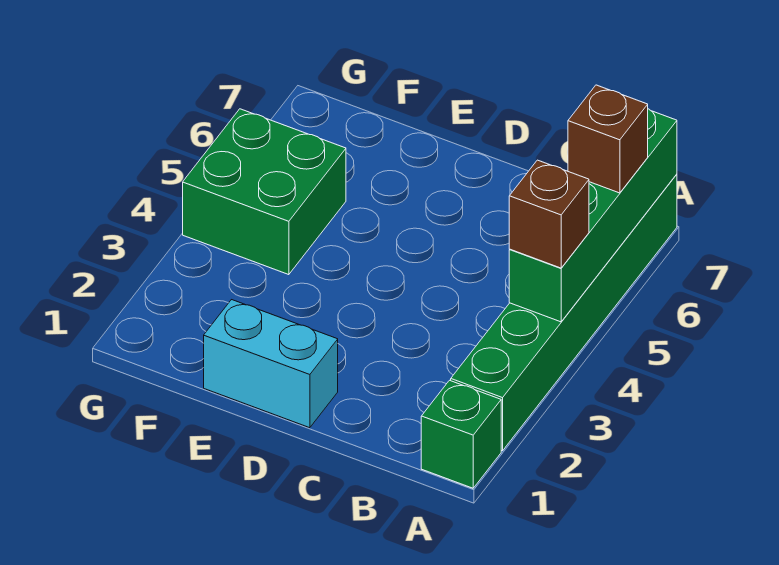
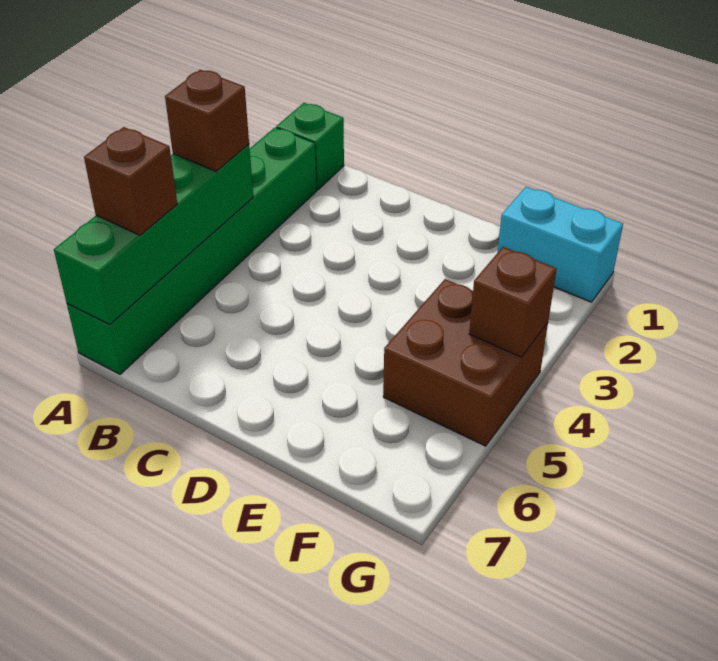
cyan brick D1:E1 level 1 -> cyan brick F1:G1 level 1
green brick F4:G5 level 1 -> brown brick F4:G5 level 1
none -> brown brick G4 level 2

